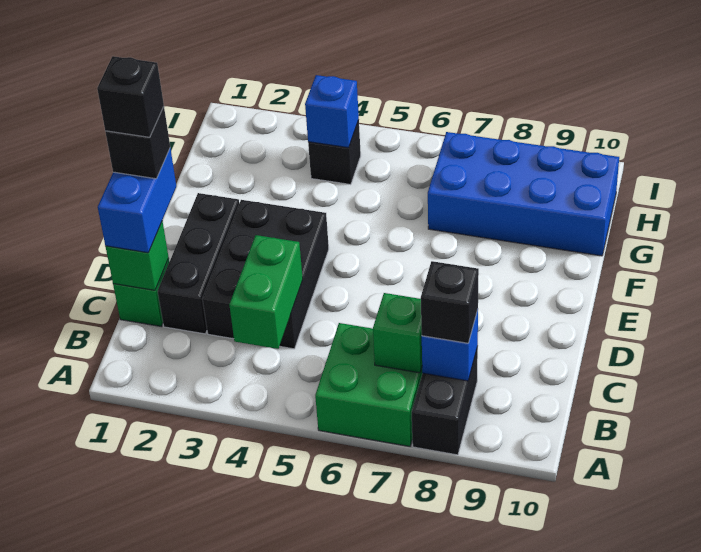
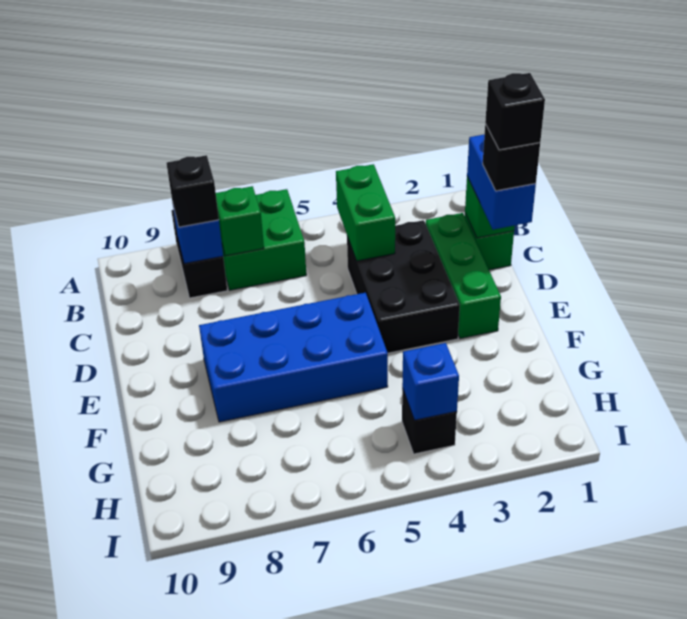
black brick C2:E2 level 1 -> green brick C2:E2 level 1
blue brick G7:H10 level 1 -> blue brick E5:F8 level 1

